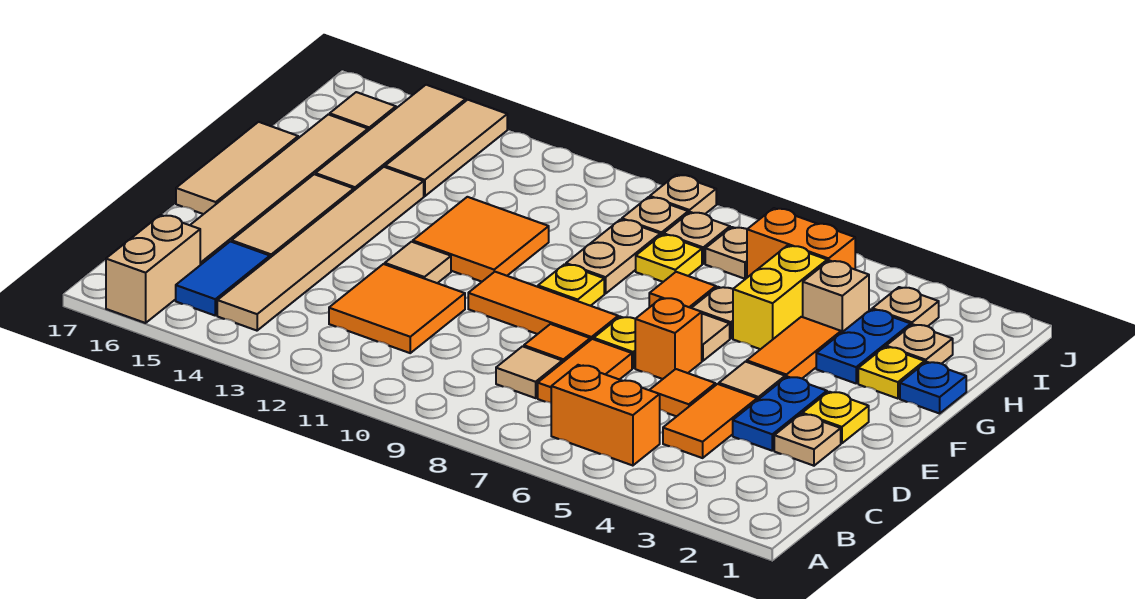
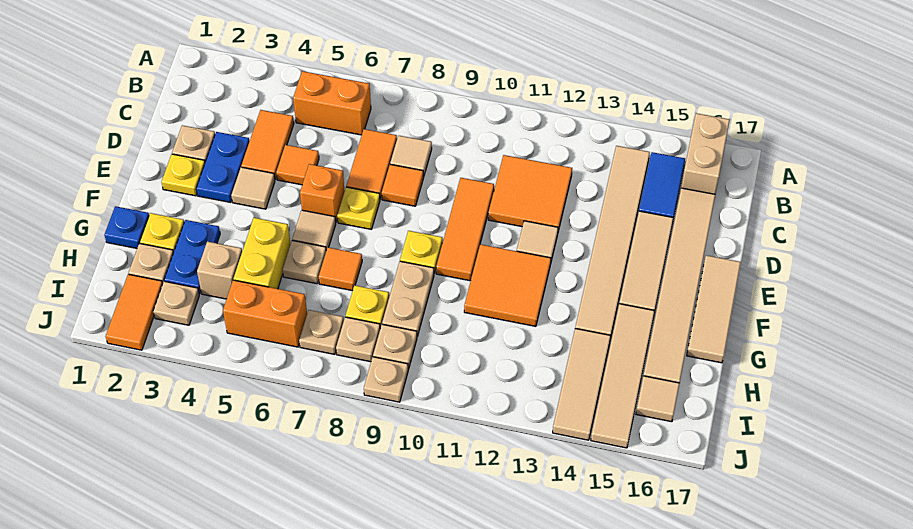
orange tile E8:E10 level 1 -> orange tile D10:F10 level 1
orange tile F4:G4 level 1 -> orange tile I2:J2 level 1

